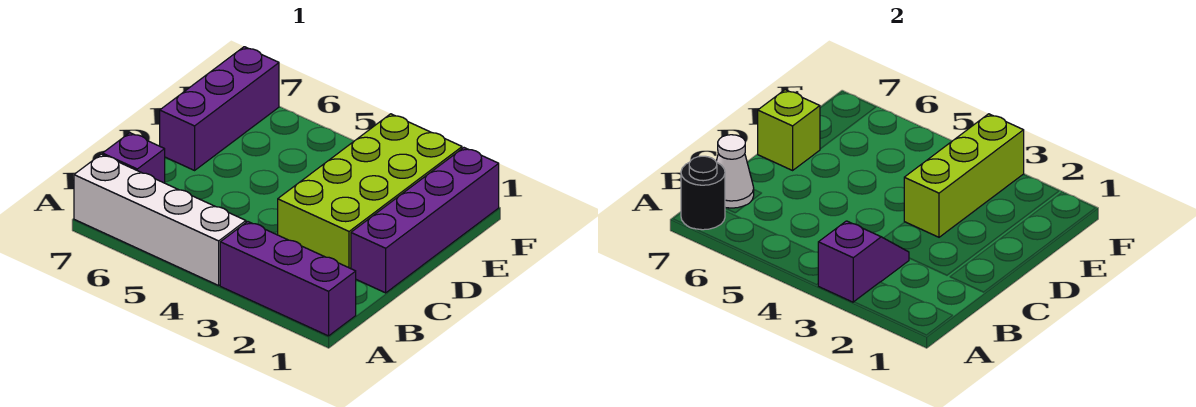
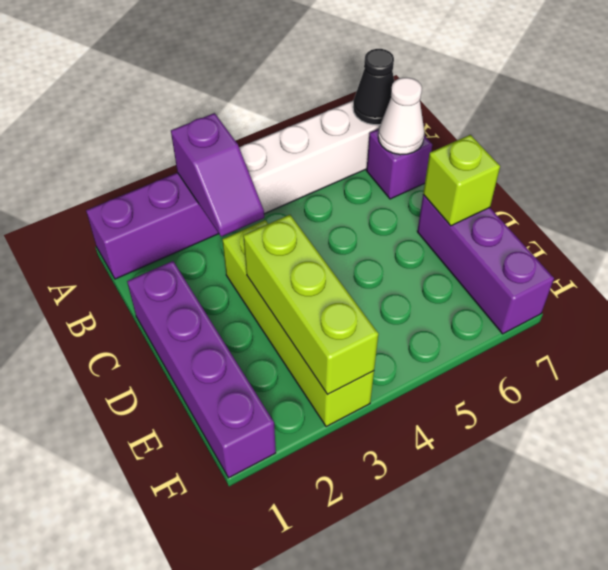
black round brick A7 level 2 -> black cone A7 level 2
lime brick C2:F3 level 1 -> lime brick C3:F3 level 1

